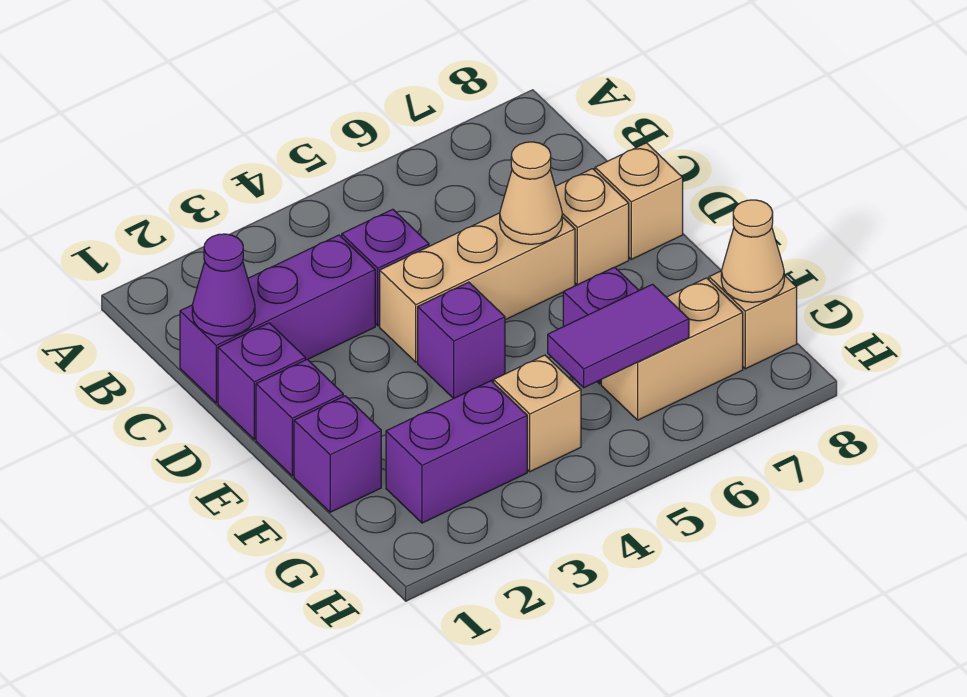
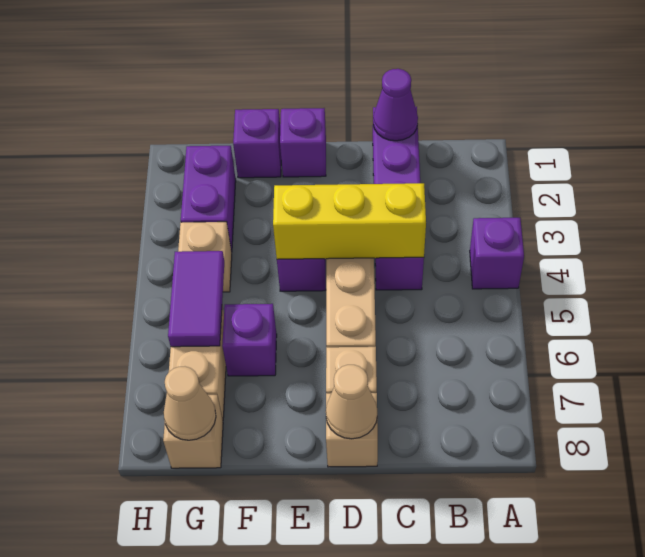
none -> yellow brick C4:E4 level 2
purple brick D1 level 1 -> purple brick A4 level 1
tan cone D6 level 2 -> tan cone D8 level 2

